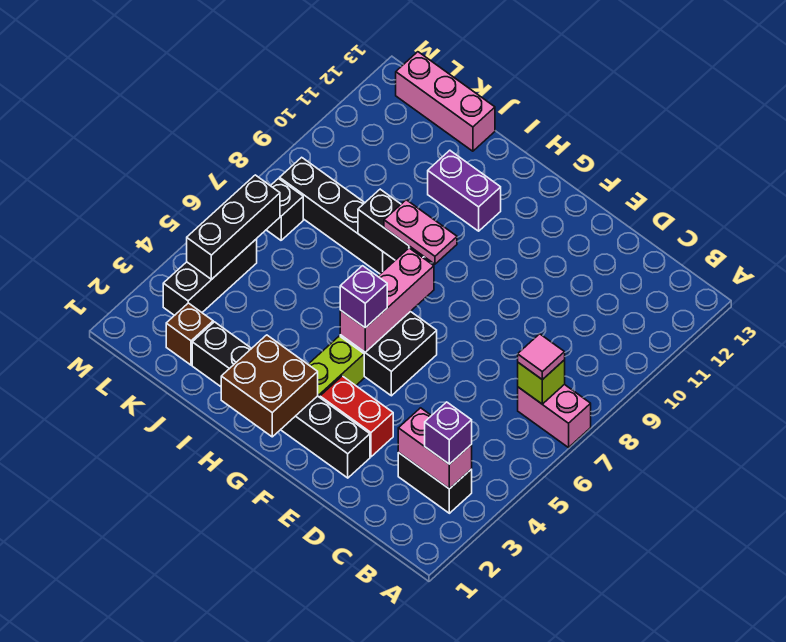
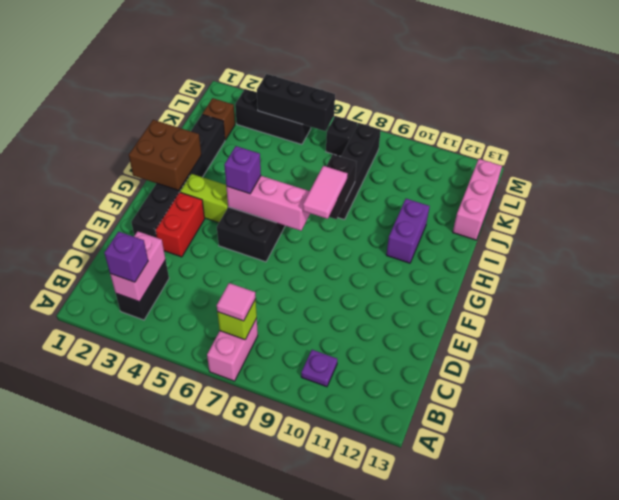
none -> purple plate B10 level 1
pink plate G8:H8 level 3 -> pink tile G8:H8 level 3

